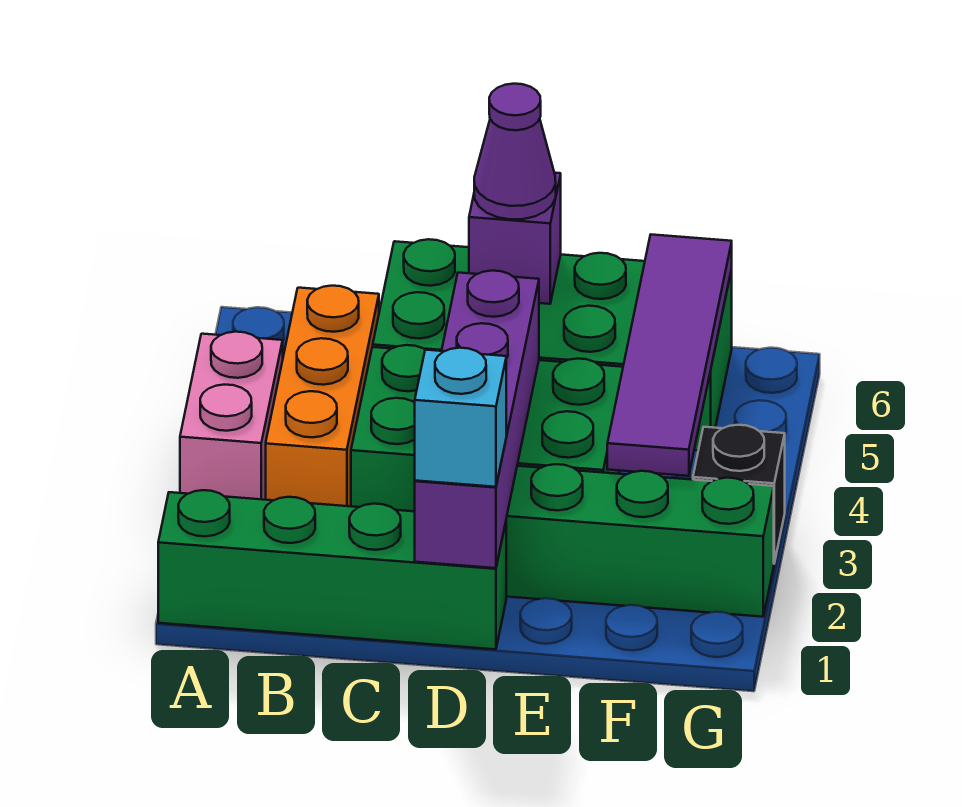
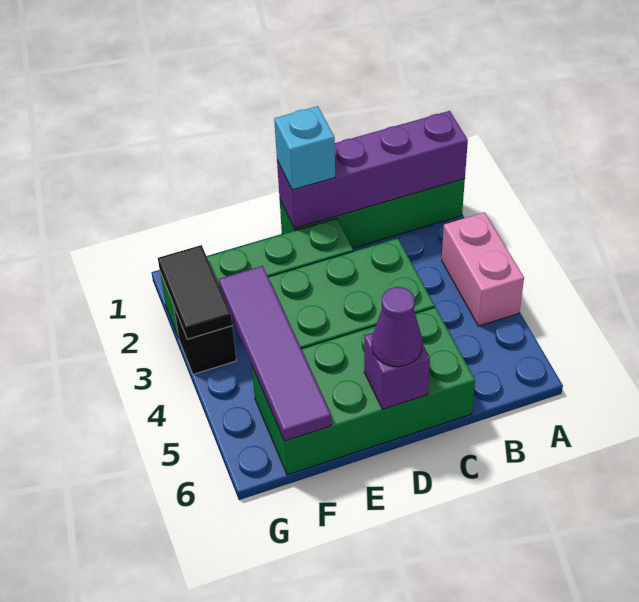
orange brick B3:B5 level 1 -> none
purple brick D1:D4 level 2 -> purple brick A1:D1 level 2
none -> black tile G2:G3 level 2

